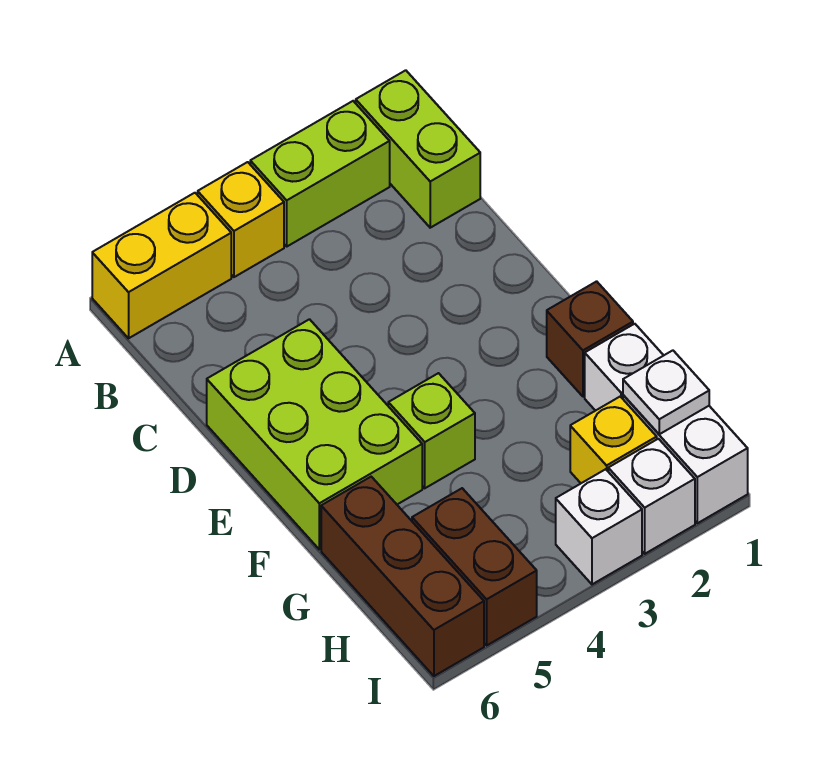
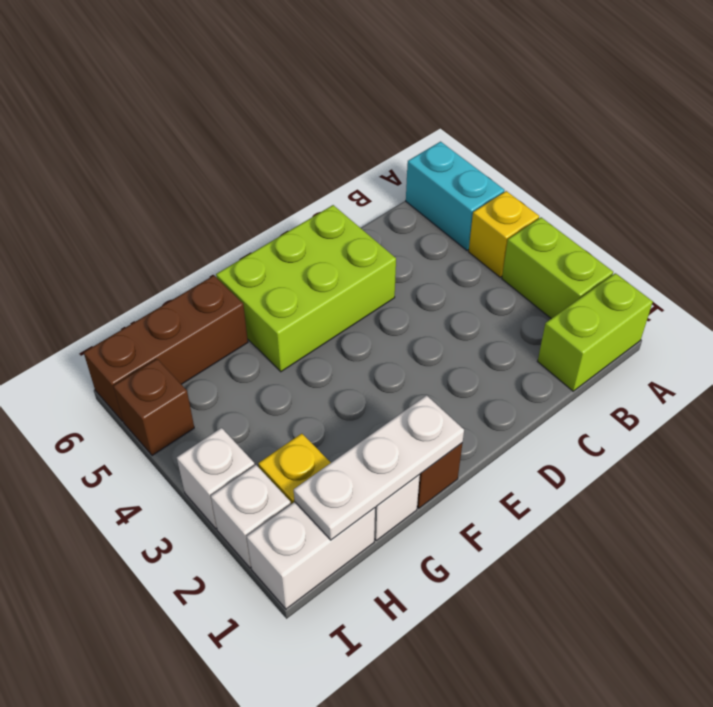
yellow brick A5:A6 level 1 -> cyan brick A5:A6 level 1
lime brick F4 level 1 -> none
white plate H1 level 2 -> white plate F1:H1 level 2
brown brick H5:I5 level 1 -> brown brick I5 level 1

